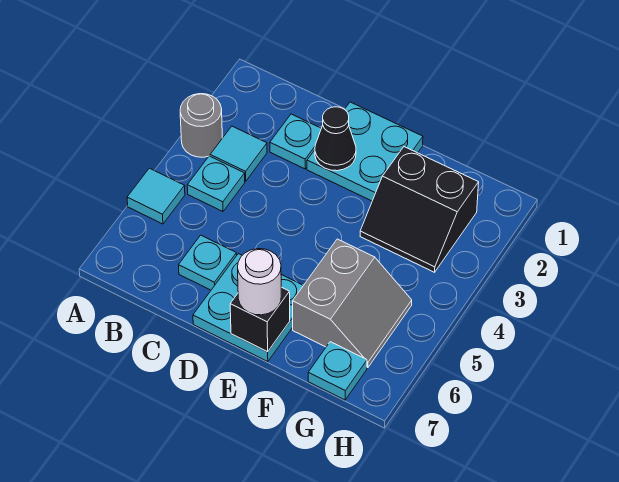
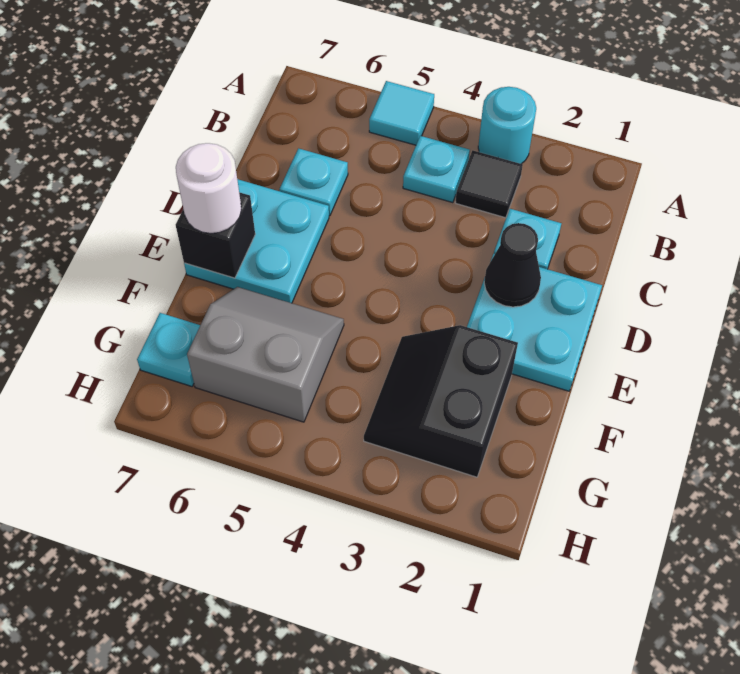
grey round brick A3 level 1 -> cyan round brick A3 level 1
cyan tile B3 level 1 -> black tile B3 level 1
grey slope F5:G6 level 1 top F -> grey slope F5:G6 level 1 top G

